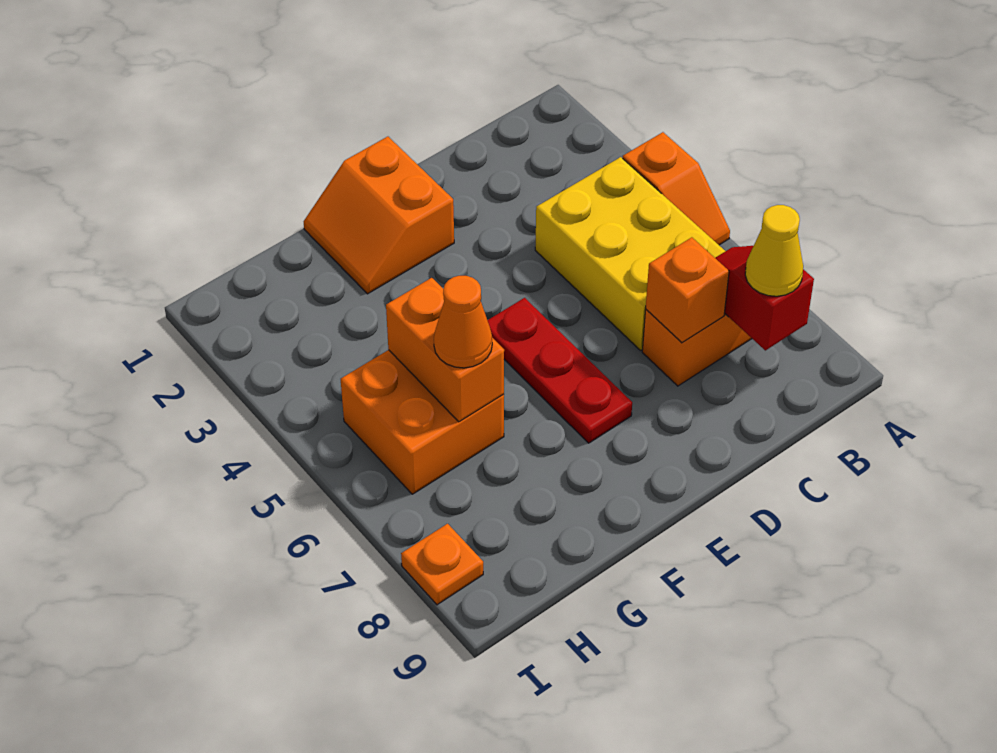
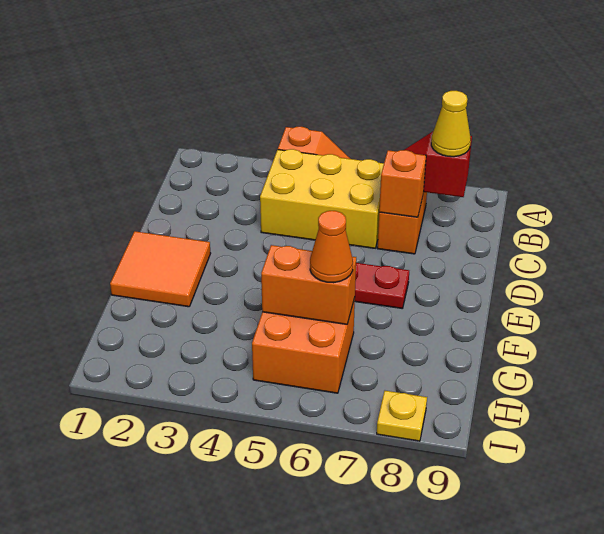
orange slope E1:F2 level 1 top E -> orange tile E1:F2 level 1
orange plate I8 level 1 -> yellow plate I8 level 1

